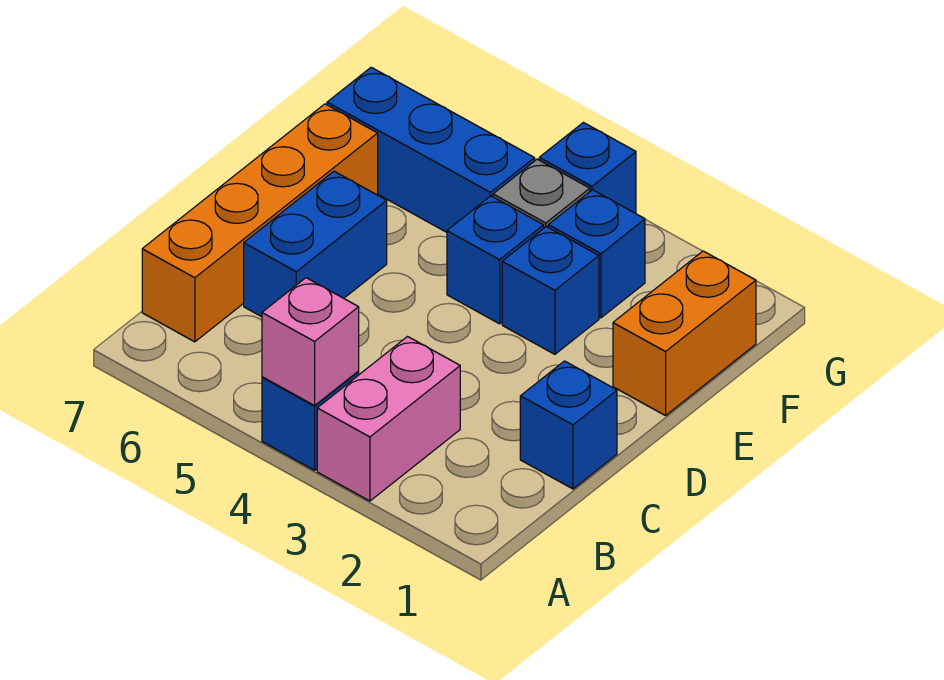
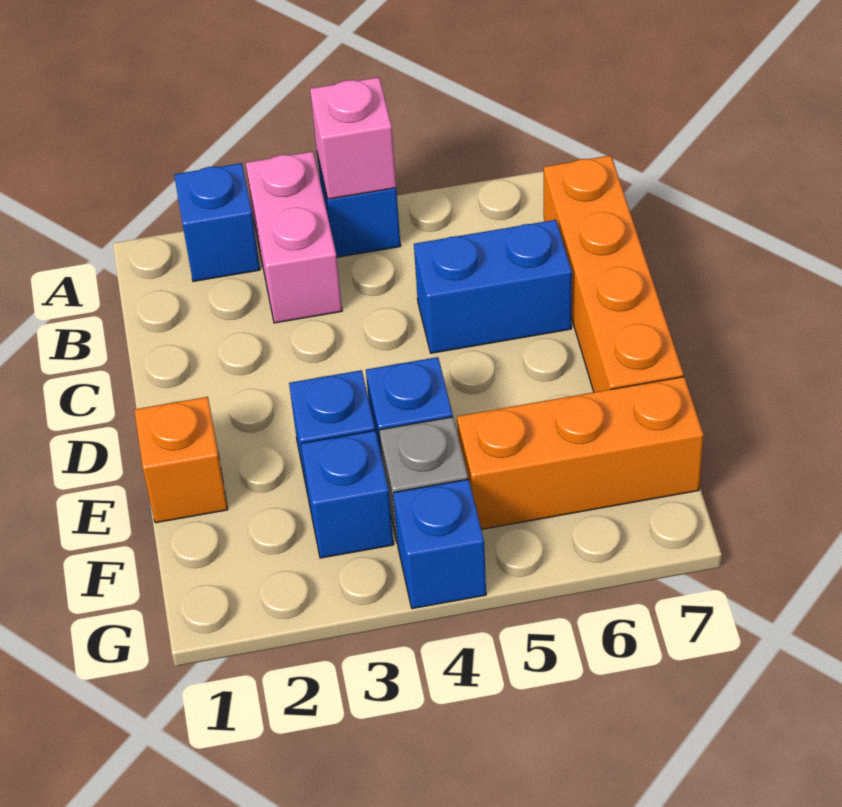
blue brick C1 level 1 -> blue brick A2 level 1
blue brick C6:D6 level 1 -> blue brick C5:C6 level 1
orange brick E1:F1 level 1 -> orange brick E1 level 1
blue brick F5:F7 level 1 -> orange brick F5:F7 level 1

